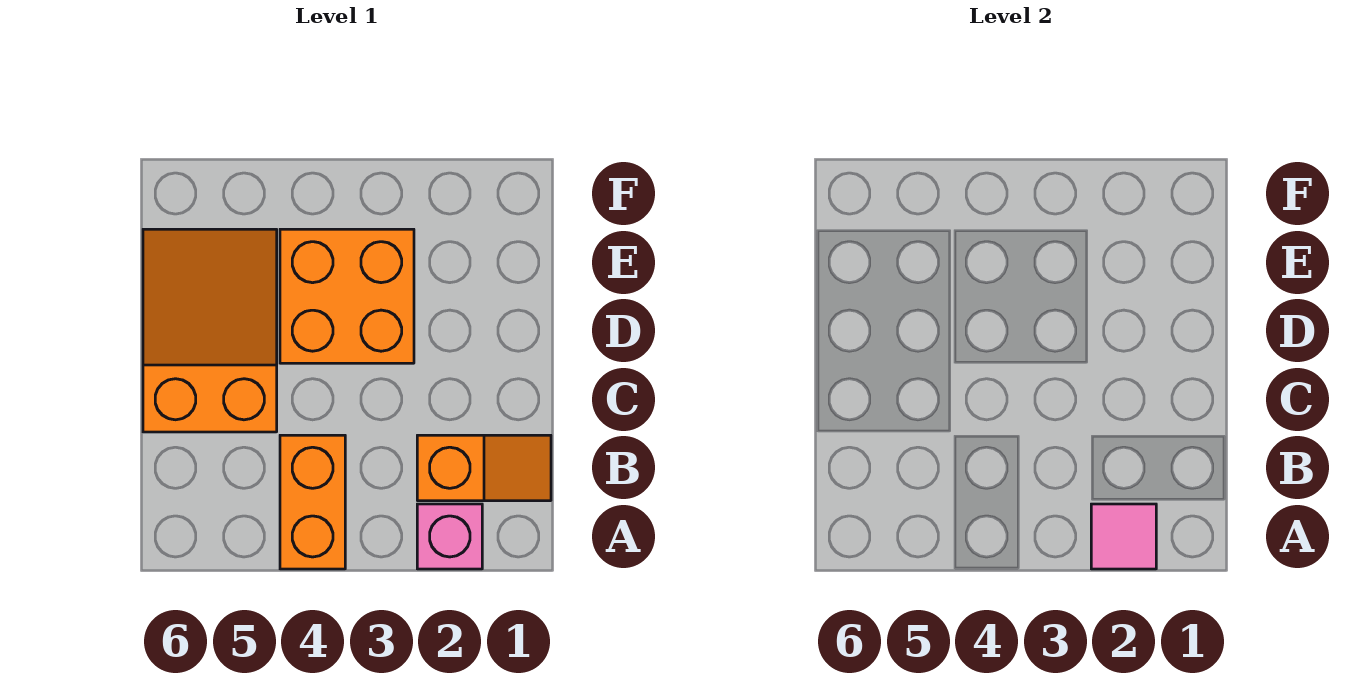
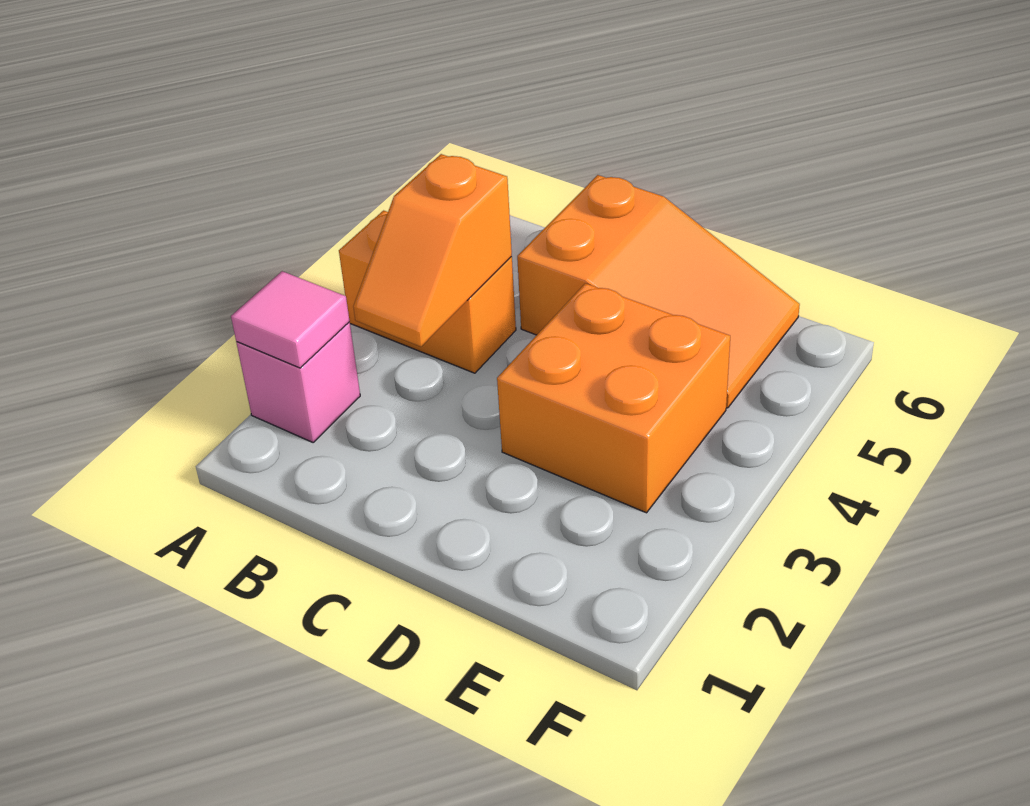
orange slope B1:B2 level 1 top 2 -> orange slope B3:B4 level 2 top 4

